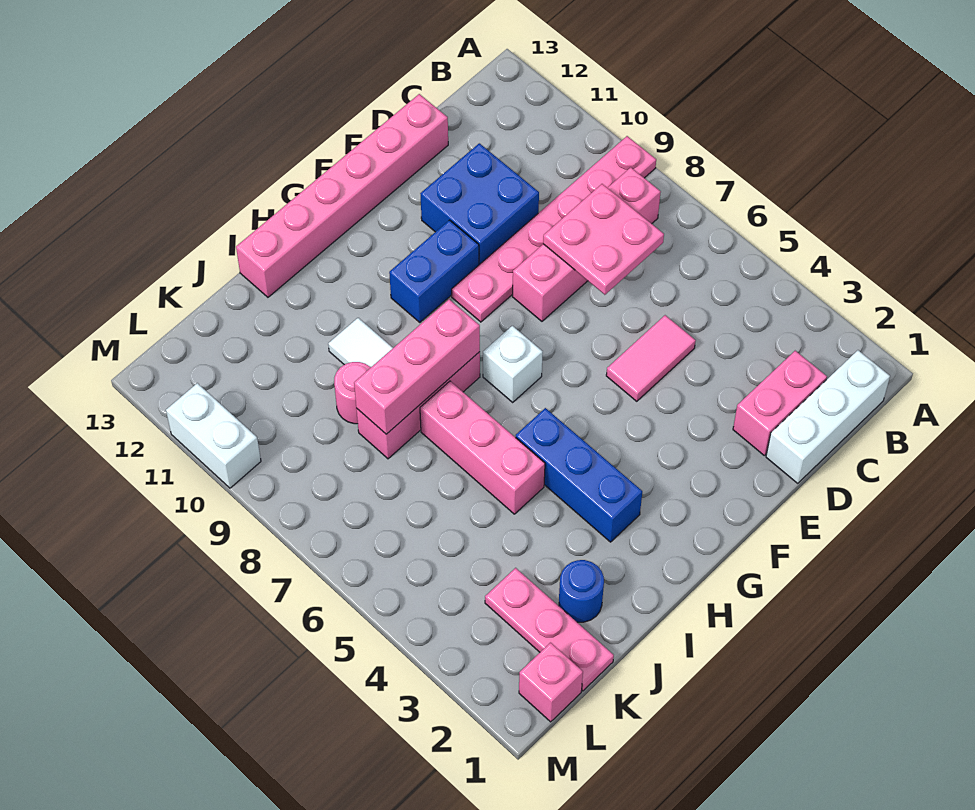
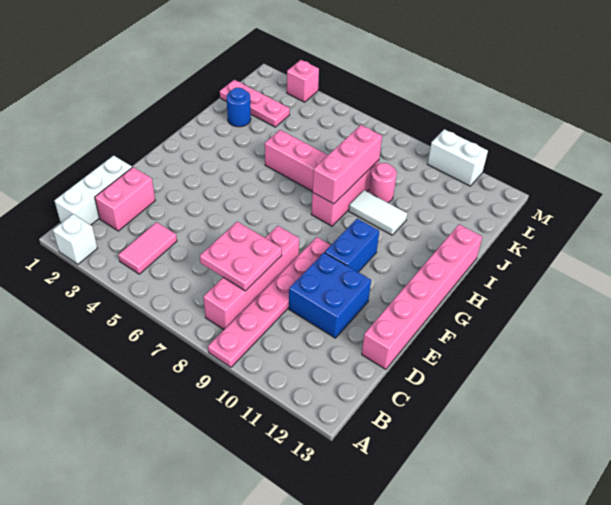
pink tile D5:E5 level 1 -> pink tile B4:C4 level 1
white brick G7 level 1 -> white brick A2 level 1
blue brick H3:H5 level 1 -> none
pink brick L1 level 1 -> pink brick M3 level 1

